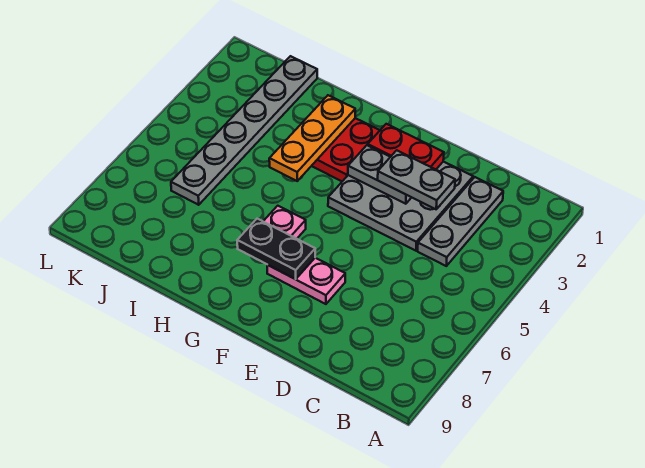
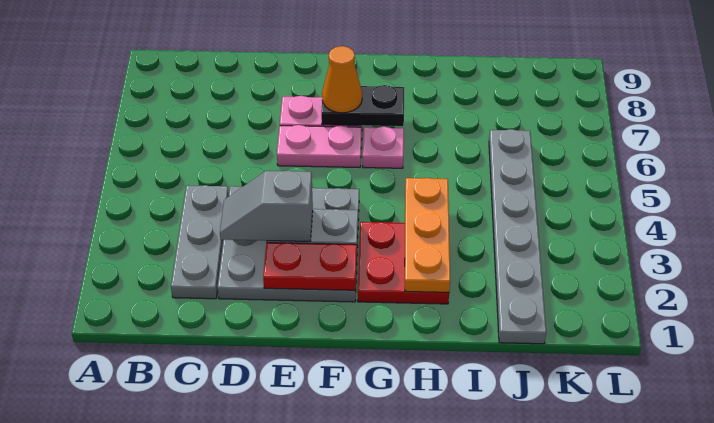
grey plate D3:E3 level 3 -> grey slope D3:E3 level 3 top E
none -> pink plate E6:F6 level 1
none -> orange cone F7 level 3

